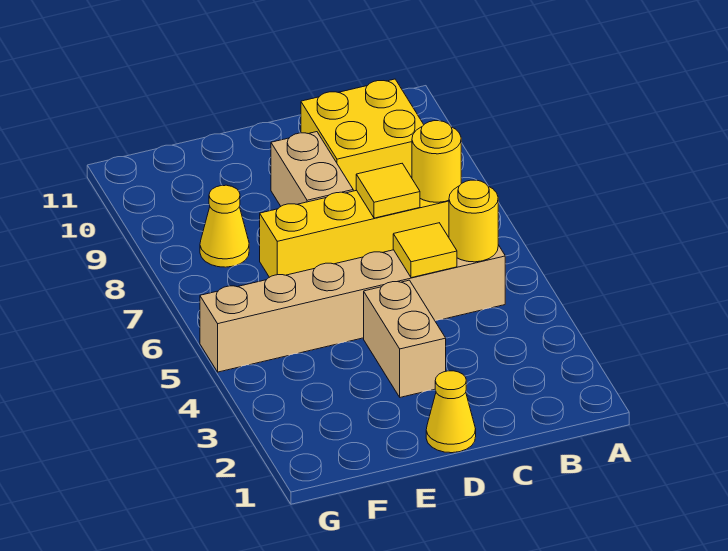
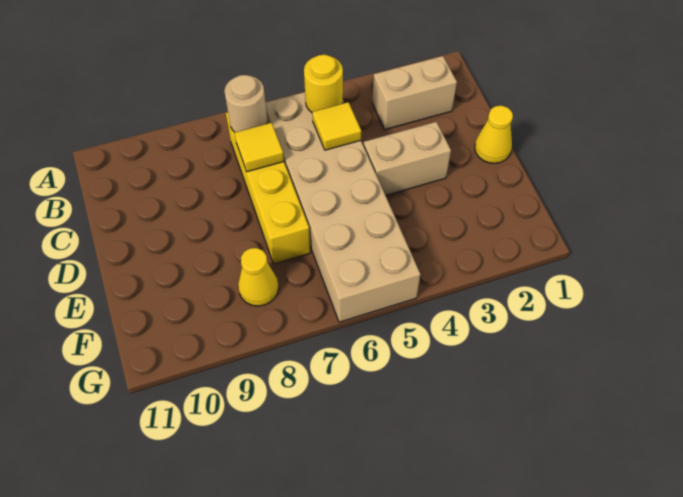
tan brick B5:G5 level 1 -> tan brick B5:G6 level 1
yellow round brick B7 level 2 -> tan round brick B7 level 2
yellow brick B9:C10 level 1 -> none
tan brick D8:D9 level 1 -> tan brick B2:B3 level 1

